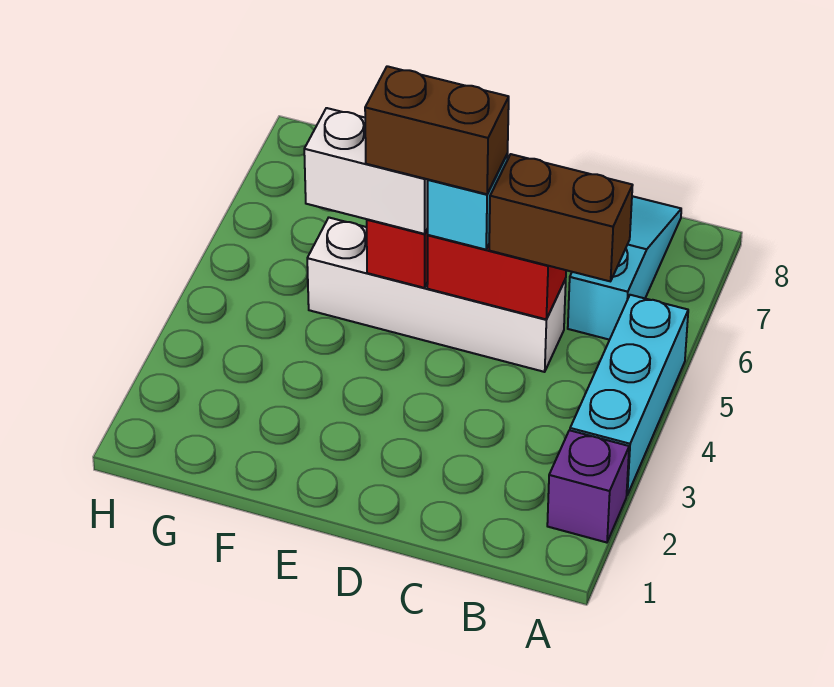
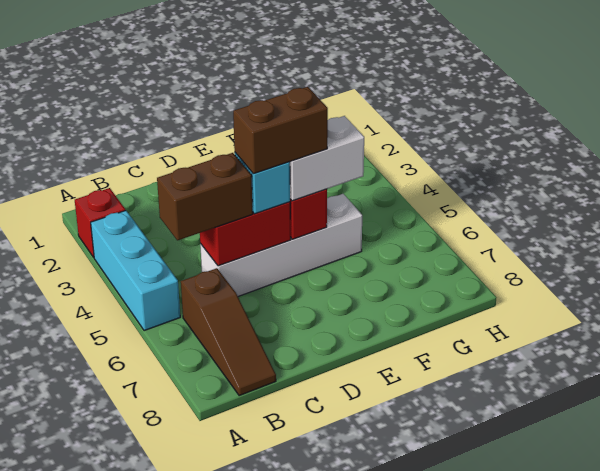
purple brick A2 level 1 -> red brick A2 level 1
cyan slope B6:B8 level 1 top 6 -> brown slope B6:B8 level 1 top 6

